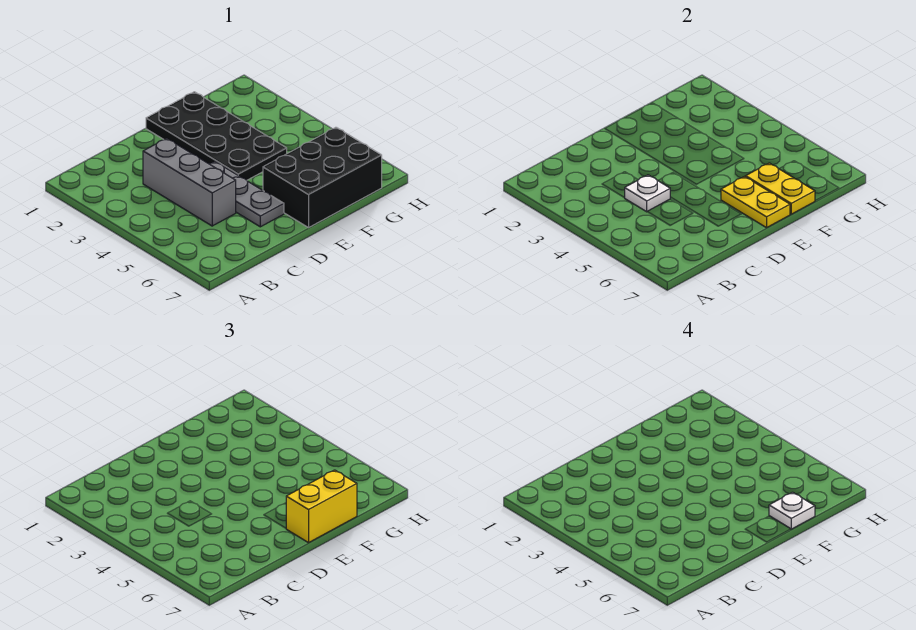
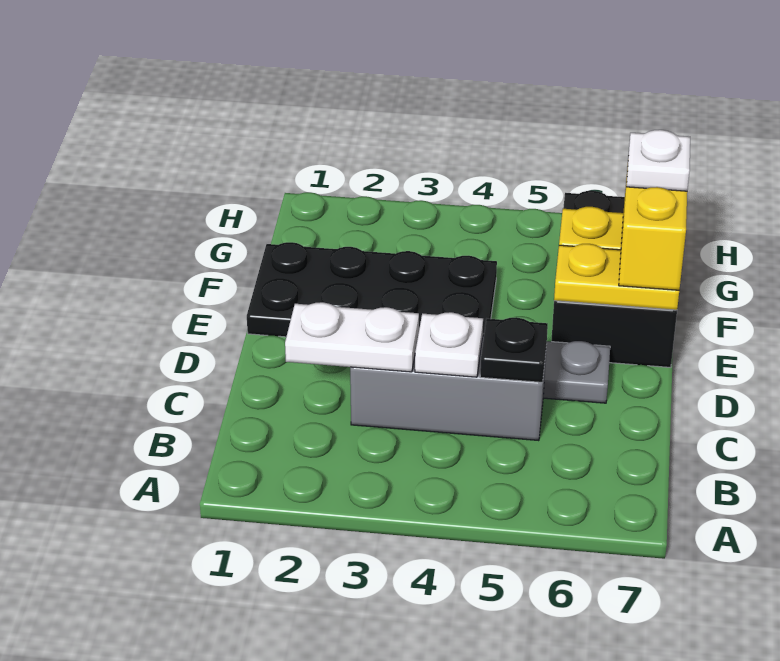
none -> white plate C2:C3 level 2
none -> black plate C5 level 2

